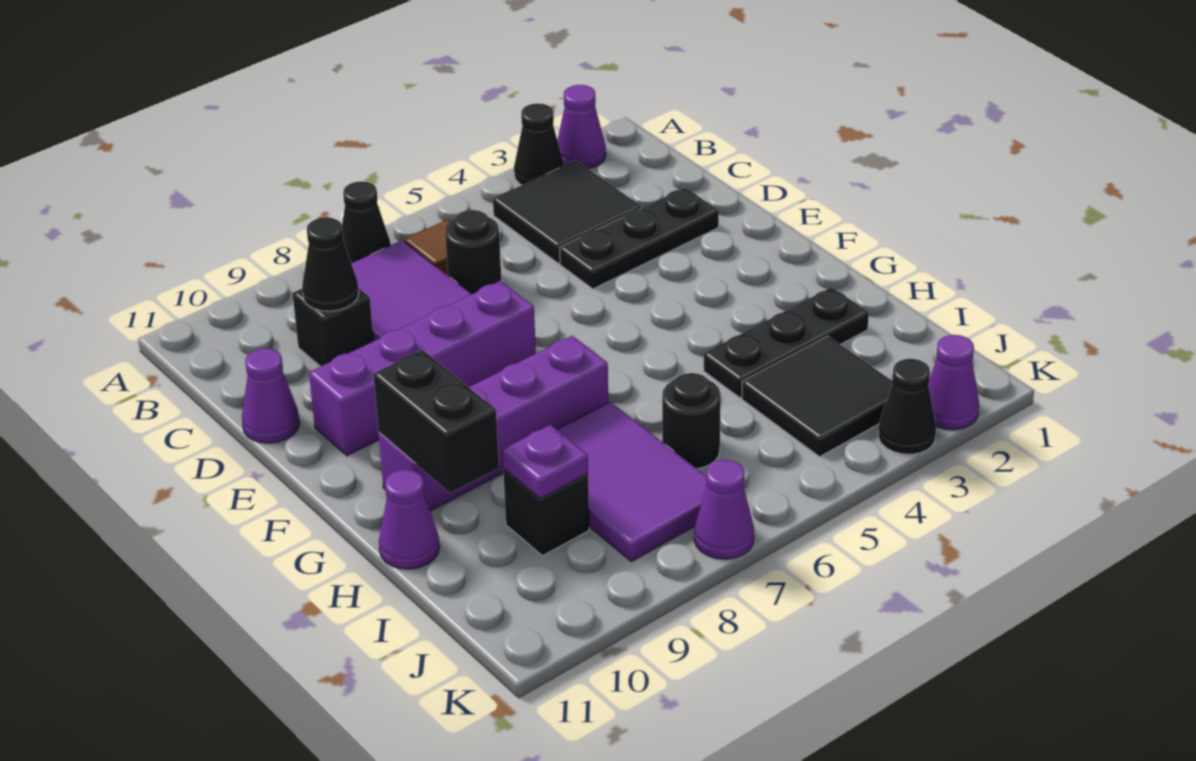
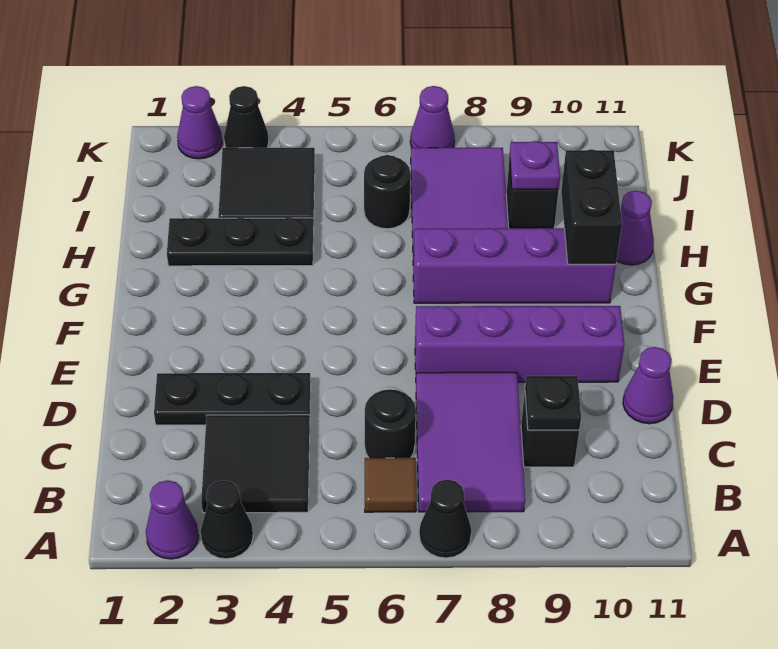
black cone C9 level 2 -> black plate C9 level 2

